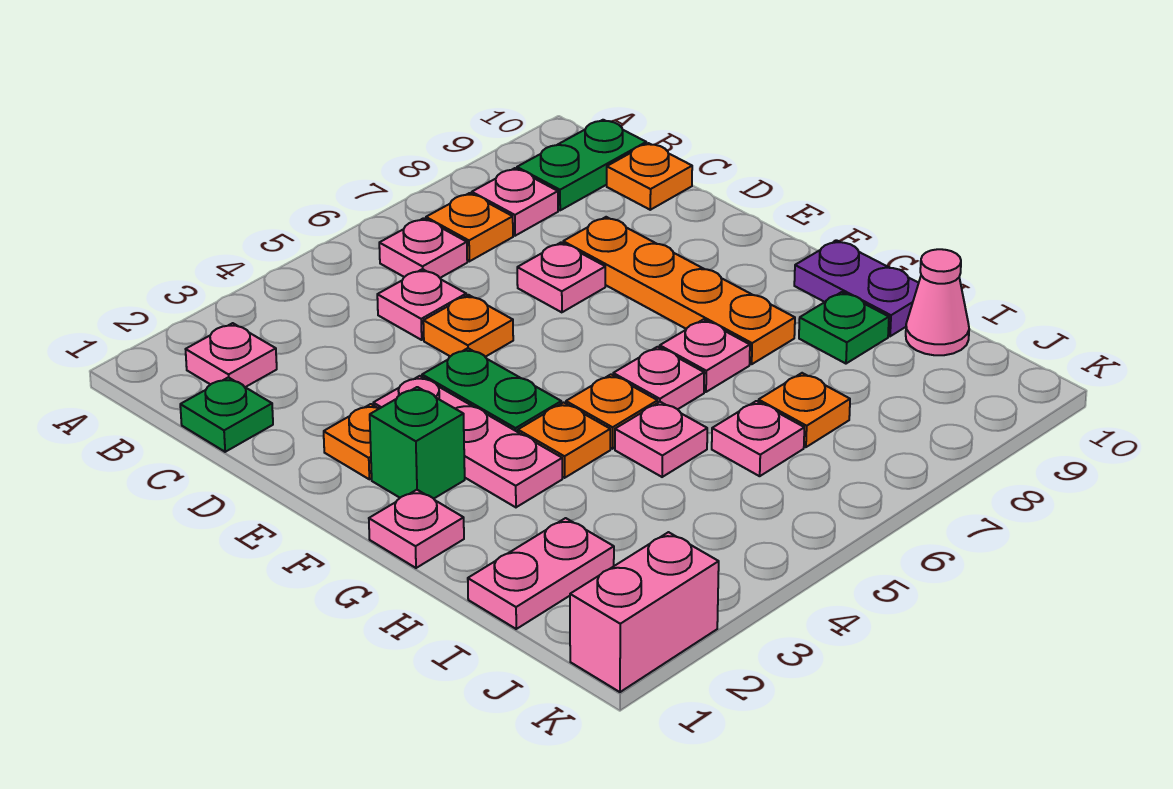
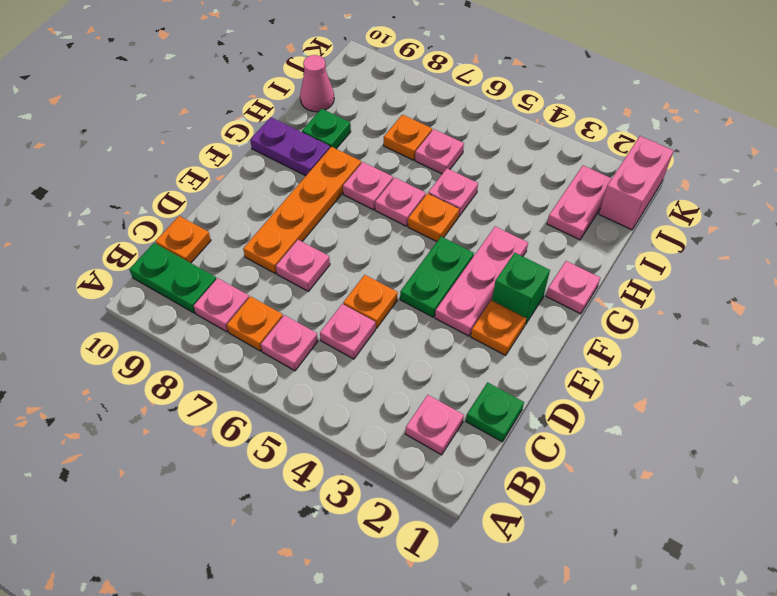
orange plate G4 level 1 -> none
purple plate G10:H10 level 1 -> purple plate G9:G10 level 1
pink plate I1:I2 level 1 -> pink plate I2:J2 level 1
pink brick K1:K2 level 1 -> pink brick J1:K1 level 1

